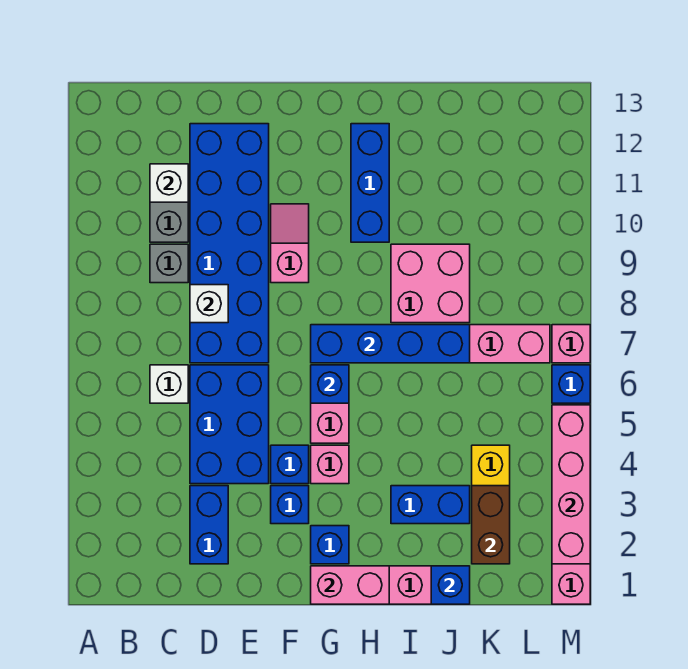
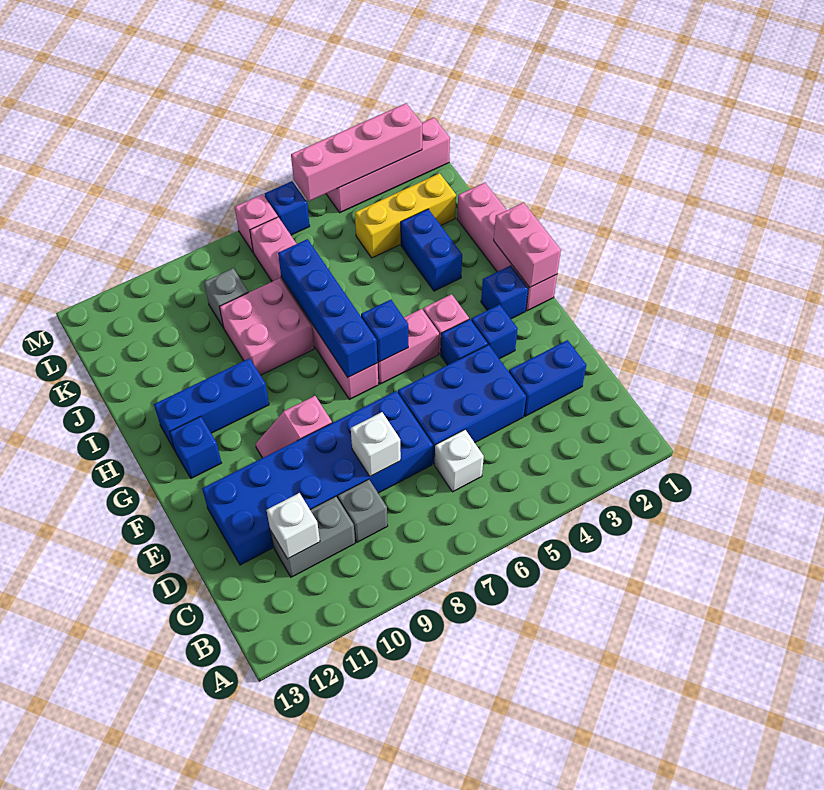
blue brick J1 level 2 -> blue brick G12 level 1
brown brick K2:K3 level 2 -> none
none -> grey brick K9 level 1

